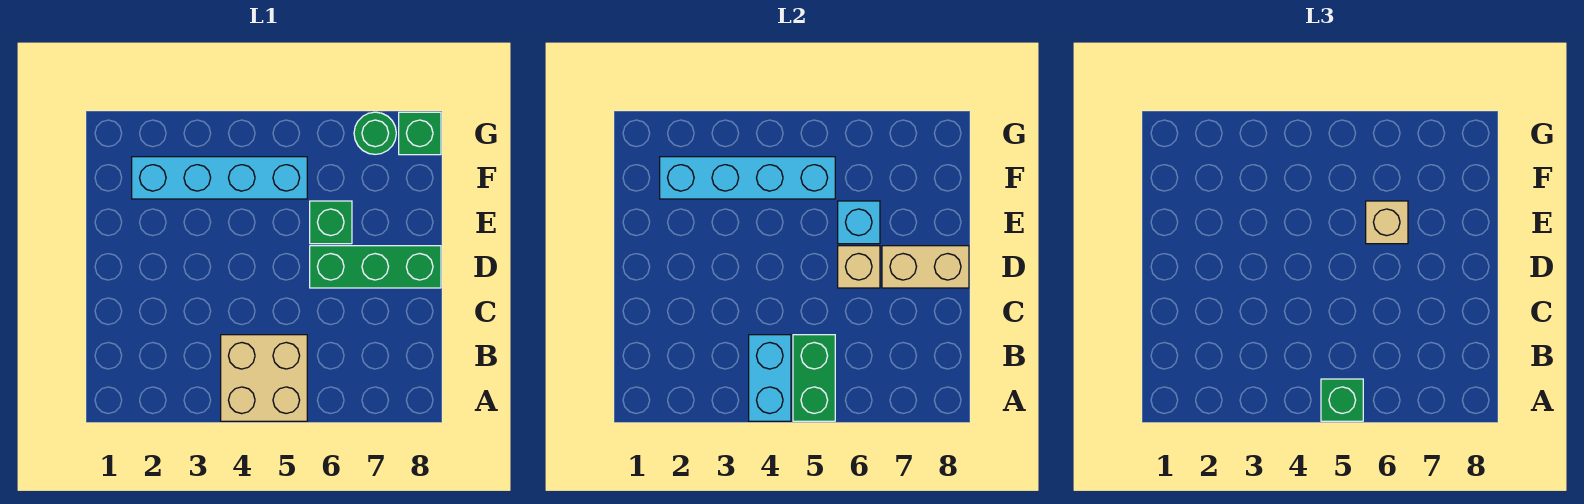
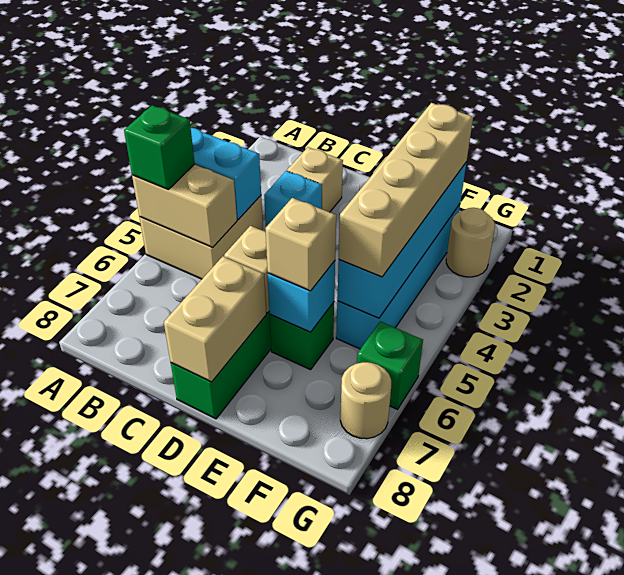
green brick A5:B5 level 2 -> tan brick A5:B5 level 2
none -> tan brick C2 level 1
none -> cyan brick C3 level 1
none -> tan brick F2:F5 level 3
none -> tan round brick G2 level 1
green round brick G7 level 1 -> tan round brick G7 level 1
green brick G8 level 1 -> green brick G6 level 1

